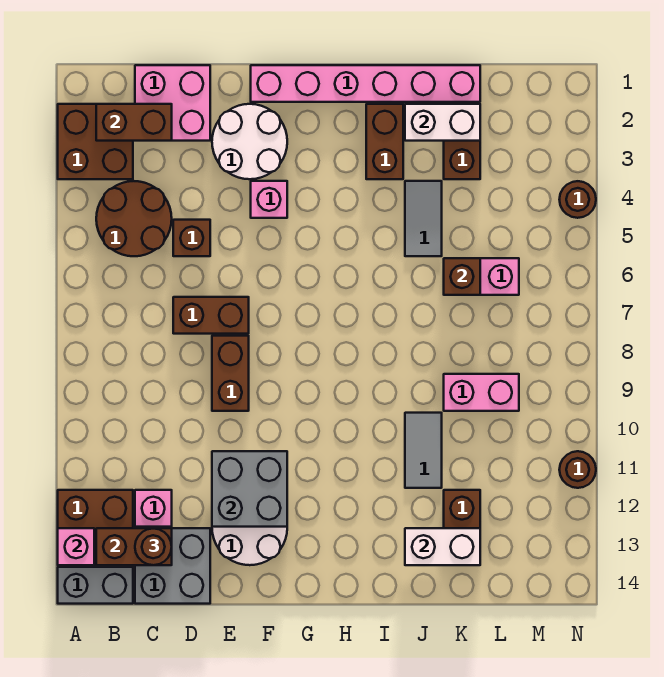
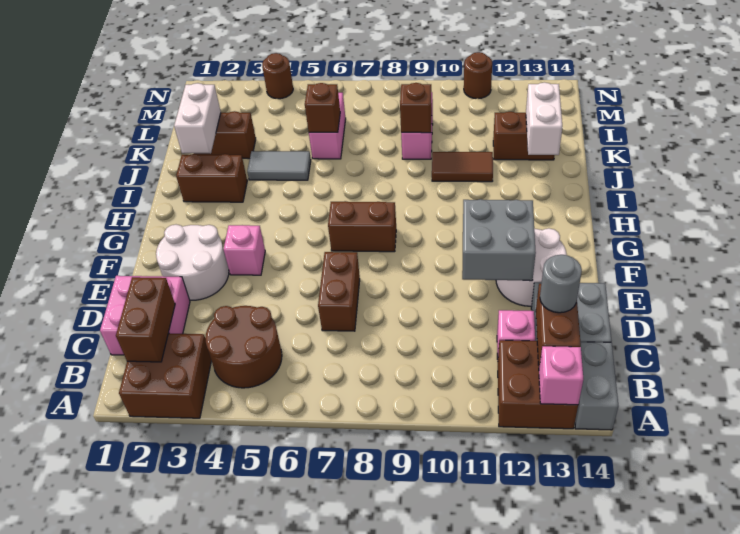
brown round brick C13 level 3 -> grey round brick C13 level 3
brown brick D5 level 1 -> brown brick K9 level 2
brown brick E8:E9 level 1 -> brown brick G7:G8 level 1
pink brick F1:K1 level 1 -> none
grey tile J10:J11 level 1 -> brown tile J10:J11 level 1

